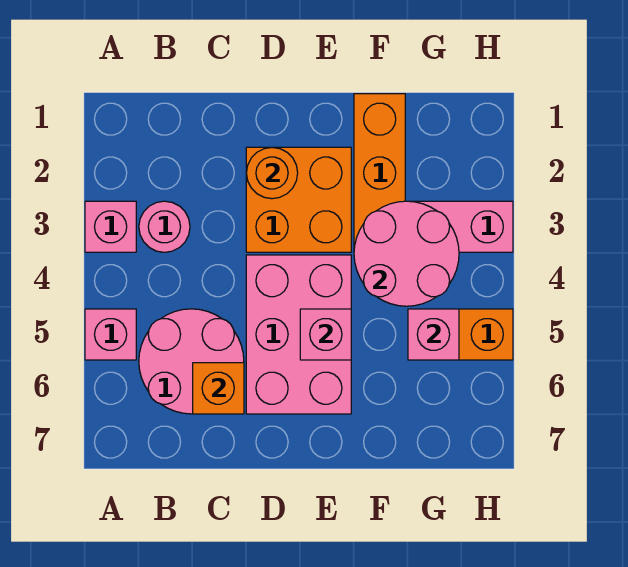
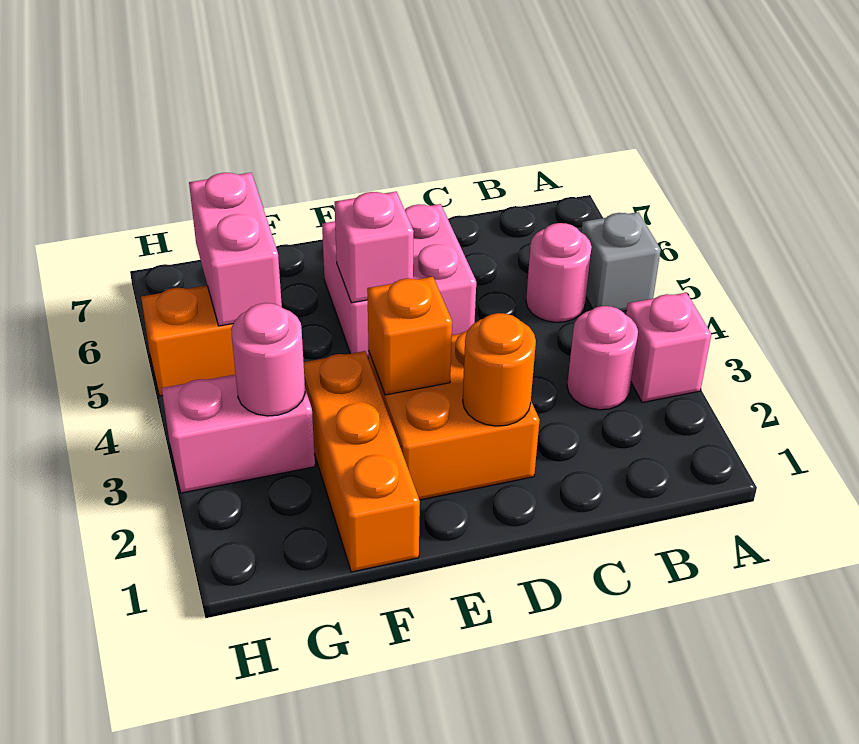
pink brick A5 level 1 -> grey brick A5 level 1
pink round brick B5:C6 level 1 -> pink round brick B5 level 1
orange brick C6 level 2 -> orange brick E3 level 2
pink brick D4:E6 level 1 -> pink brick D5:E6 level 1
pink round brick F3:G4 level 2 -> pink round brick G3 level 2
pink brick G5 level 2 -> pink brick G5:G6 level 2

